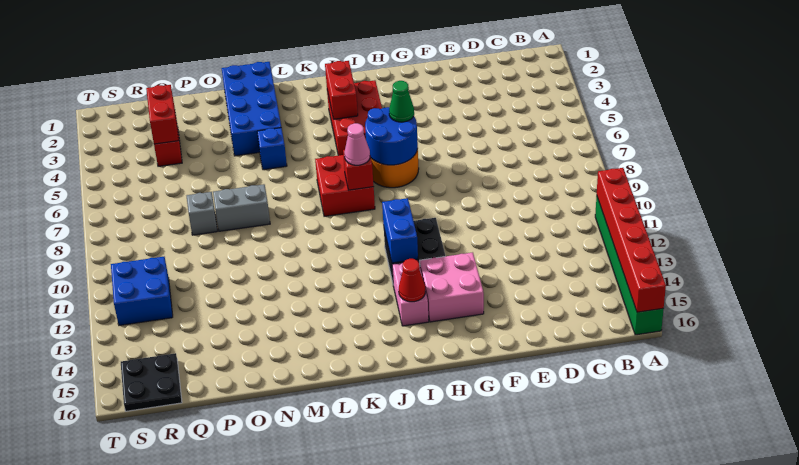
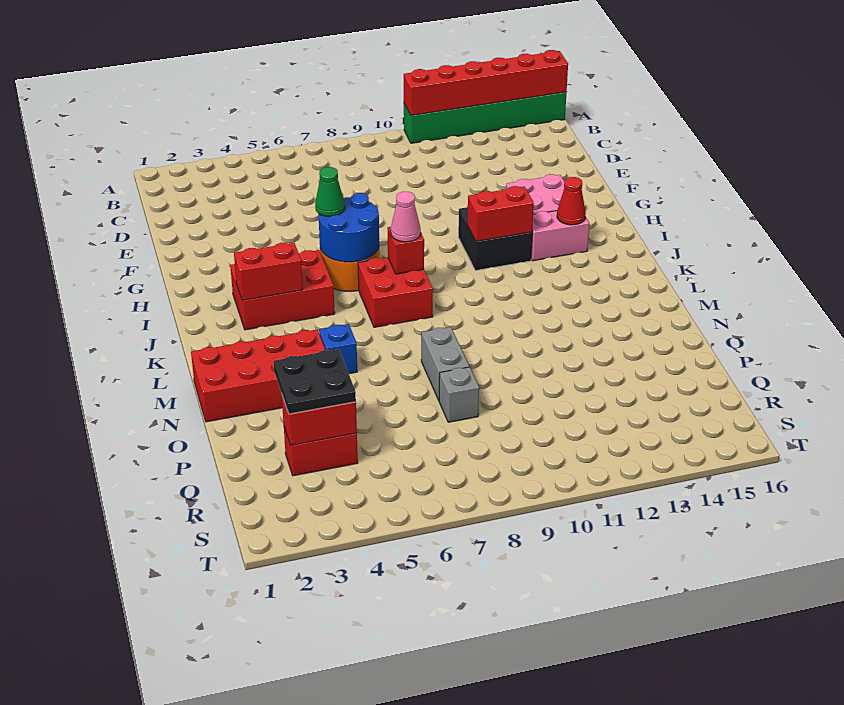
blue brick I11:I12 level 2 -> red brick I11:I12 level 2
blue brick M1:N4 level 1 -> red brick M1:N4 level 1
blue brick R11:S12 level 1 -> none
black plate R15:S16 level 1 -> black plate P3:Q4 level 3

